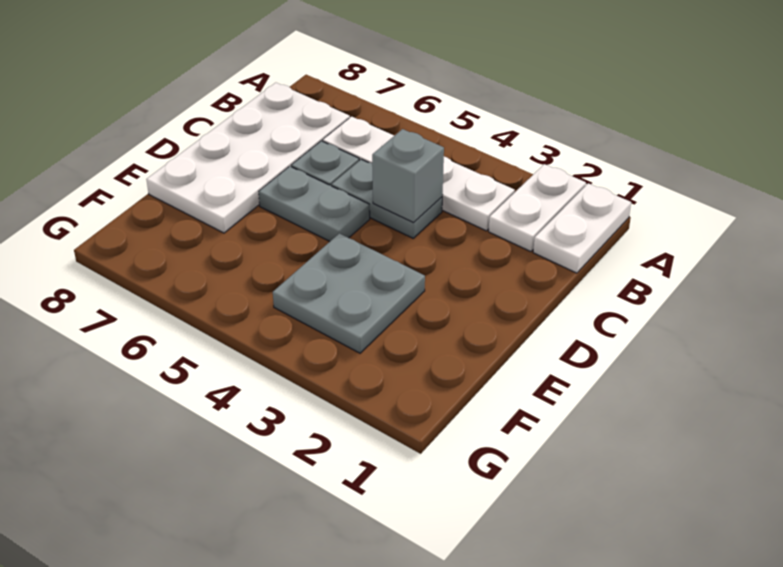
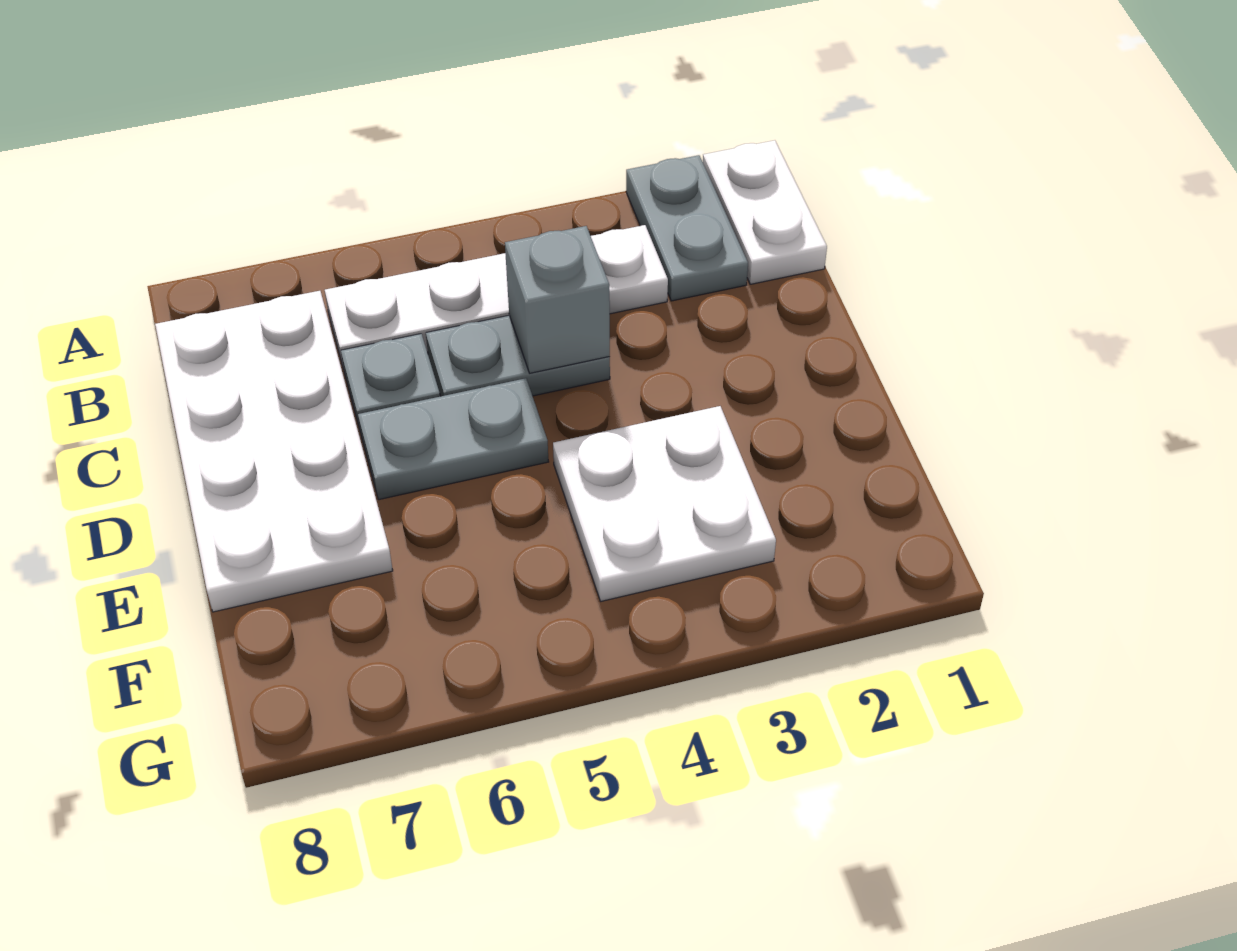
white plate A2:B2 level 1 -> grey plate A2:B2 level 1
grey plate E3:F4 level 1 -> white plate E3:F4 level 1

